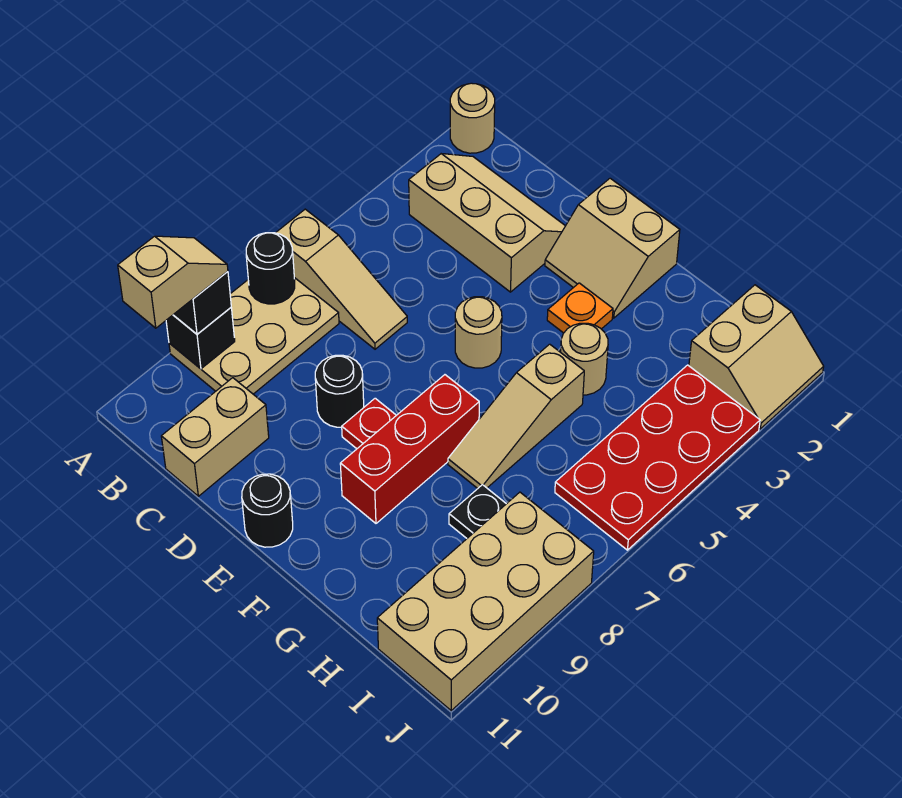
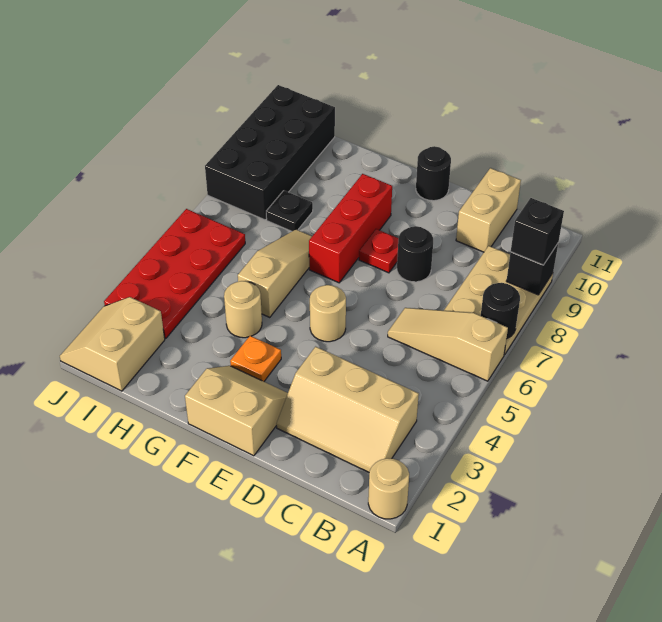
tan slope A9:A10 level 4 top 10 -> none
tan brick I8:J11 level 1 -> black brick I8:J11 level 1

